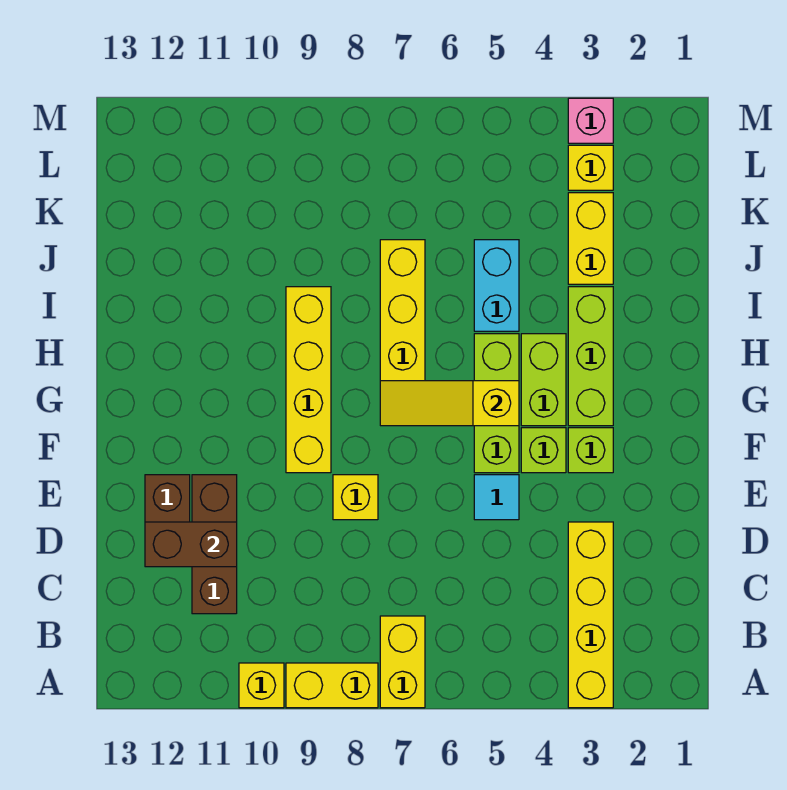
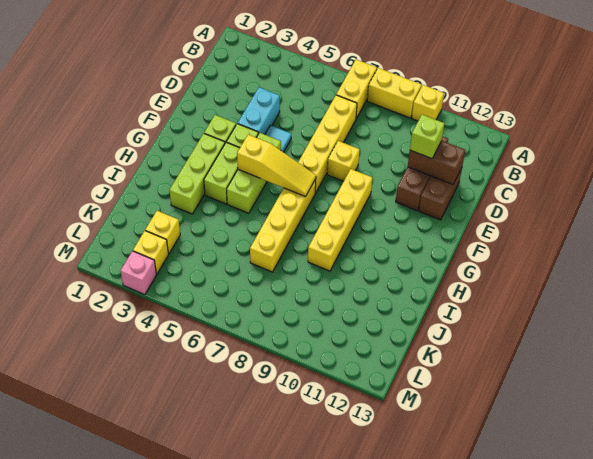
yellow brick A3:D3 level 1 -> yellow brick C7:F7 level 1
none -> lime brick D11 level 3
cyan brick I5:J5 level 1 -> cyan brick D4:E4 level 1
yellow brick J3:K3 level 1 -> yellow brick K3 level 1

